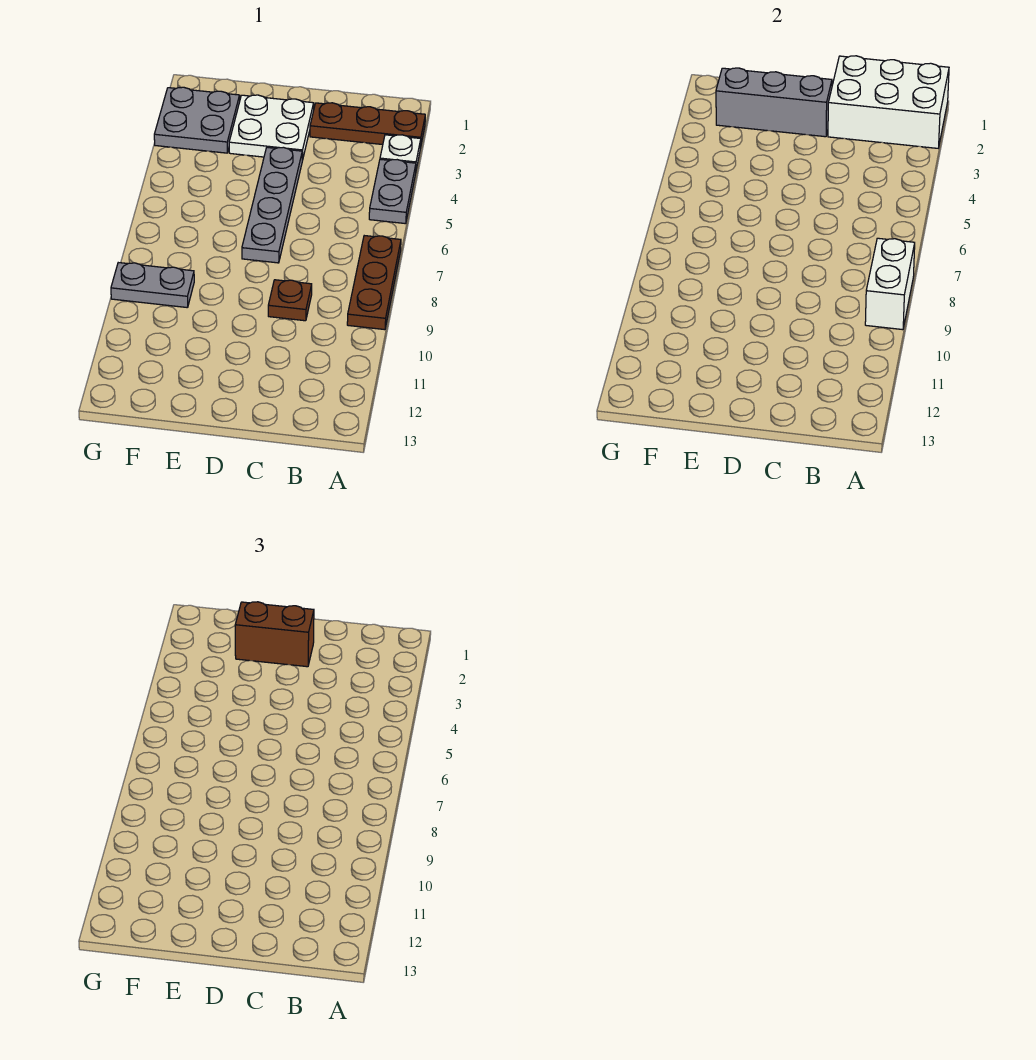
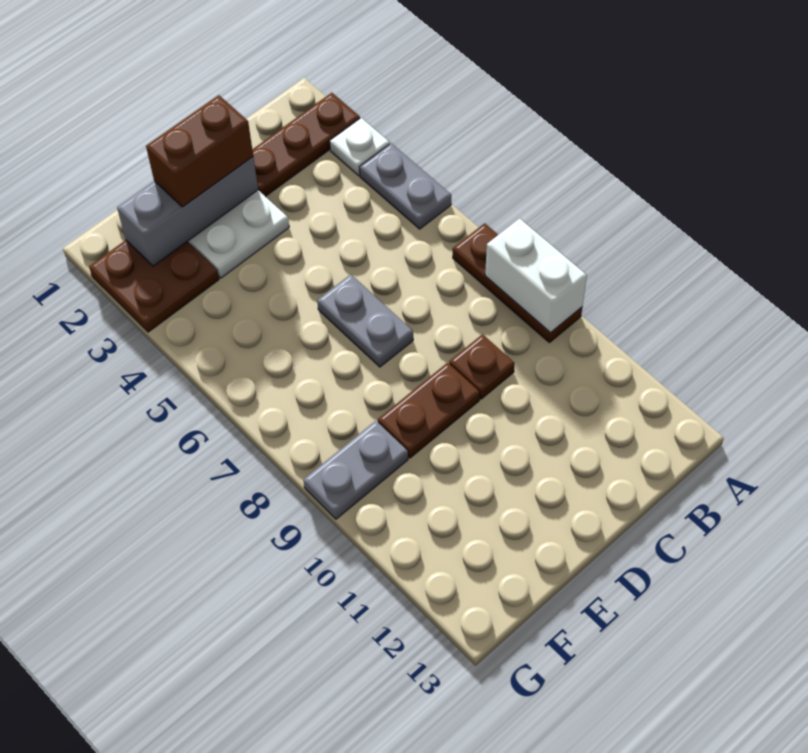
white brick A1:C2 level 2 -> none
grey plate D4:D7 level 1 -> grey plate D6:D7 level 1
none -> brown plate D9:E9 level 1
grey plate F2:G3 level 1 -> brown plate F2:G3 level 1

